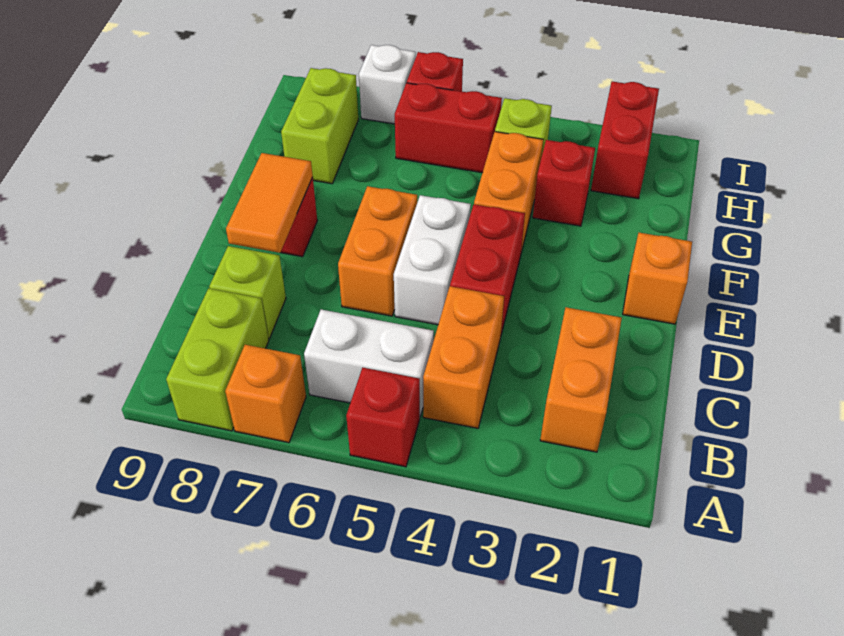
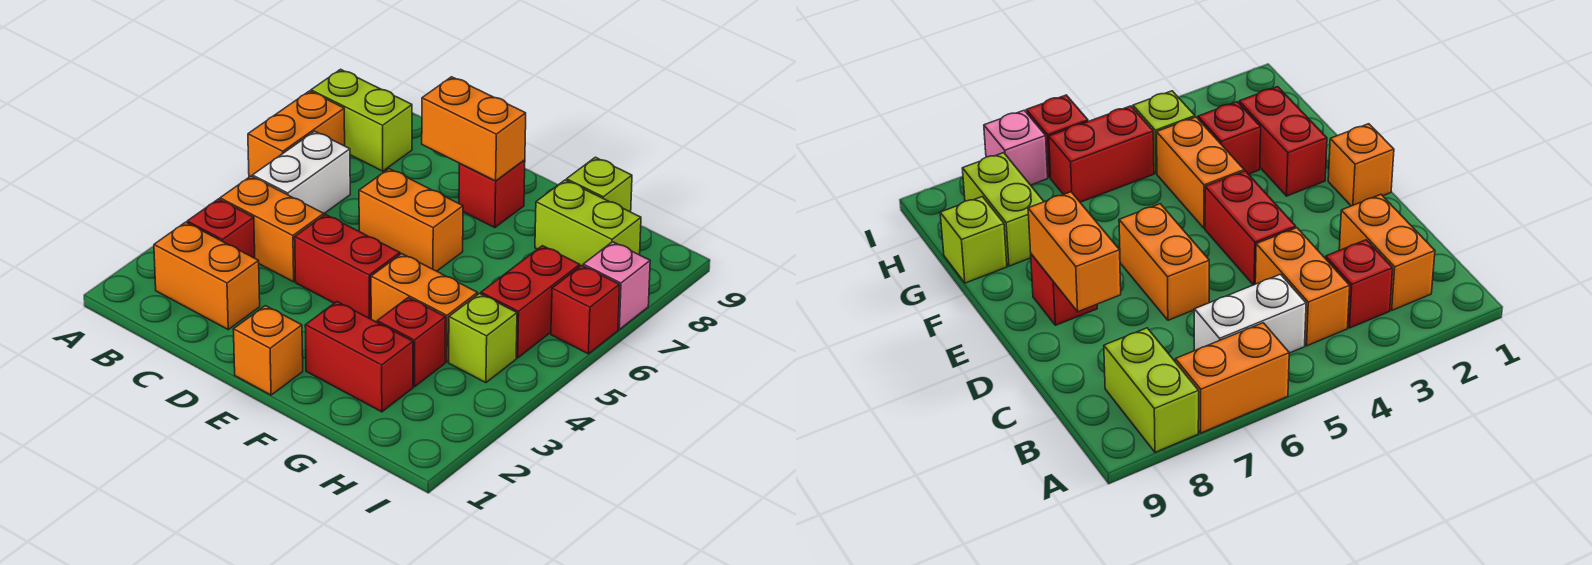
red brick A5 level 1 -> red brick B3 level 1
orange brick A7 level 1 -> orange brick A6:A7 level 1
lime brick C8 level 1 -> lime brick G9 level 1
white brick D5:E5 level 1 -> none
orange tile D8:E8 level 2 -> orange brick D8:E8 level 2
red brick H2:I2 level 1 -> red brick F2:G2 level 1
white brick I7 level 1 -> pink brick I7 level 1

